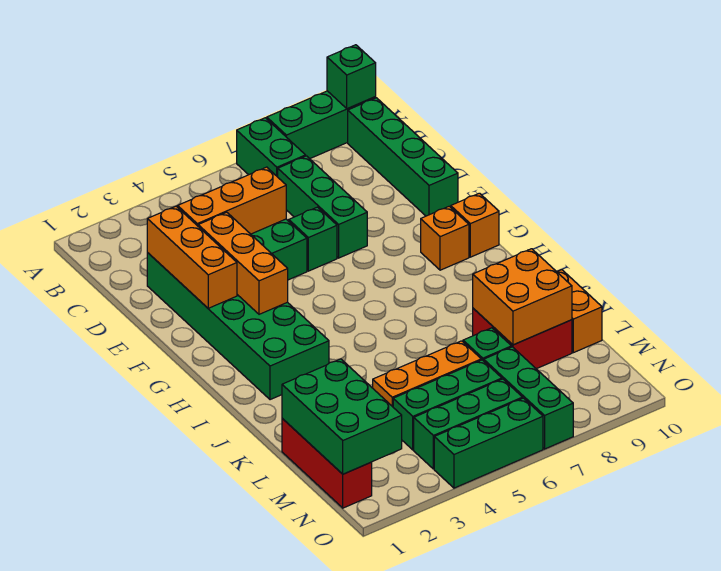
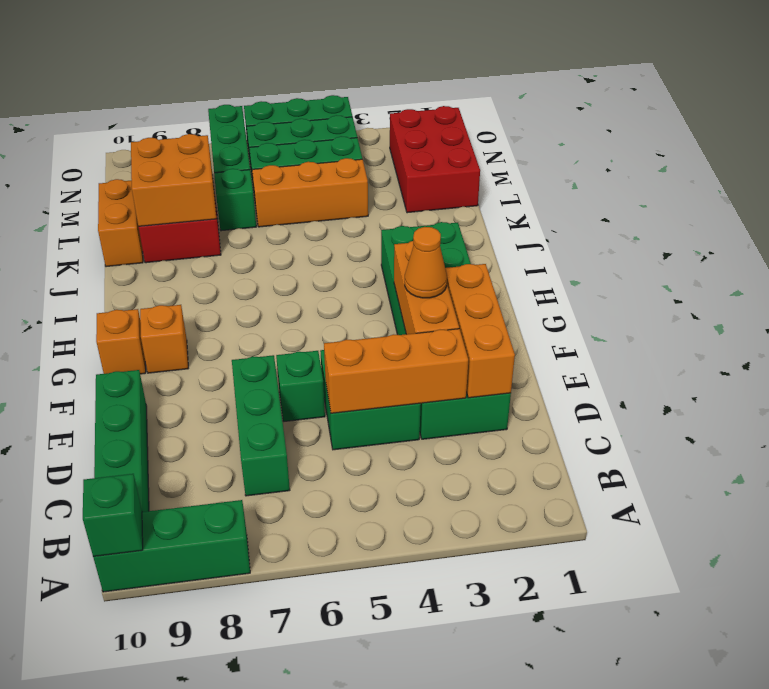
green brick A7:B7 level 1 -> none
none -> orange cone F3 level 3
red brick L1:N1 level 1 -> red brick L1:N2 level 1
green brick L1:N2 level 2 -> none

